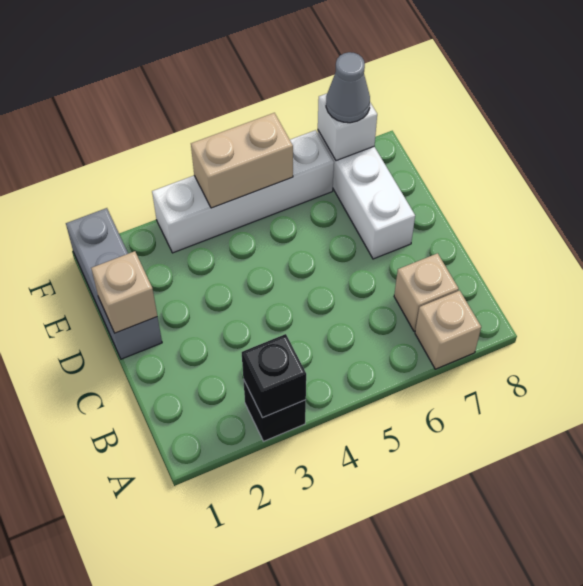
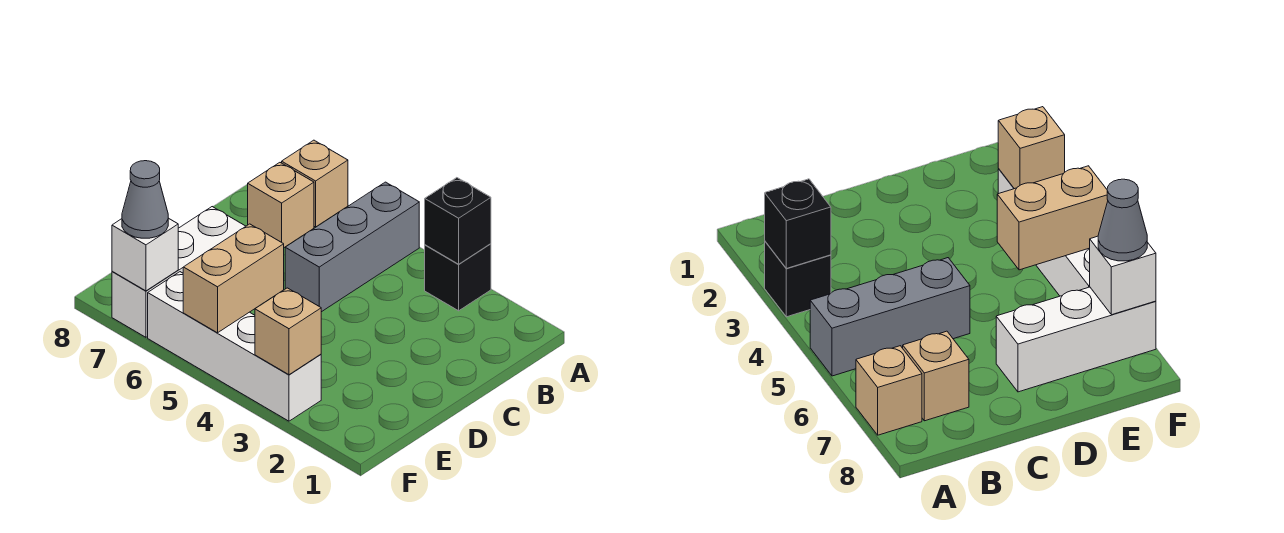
grey brick D1:F1 level 1 -> grey brick A5:C5 level 1
tan brick D1 level 2 -> tan brick F3 level 2
tan brick F4:F5 level 2 -> tan brick E5:F5 level 2

